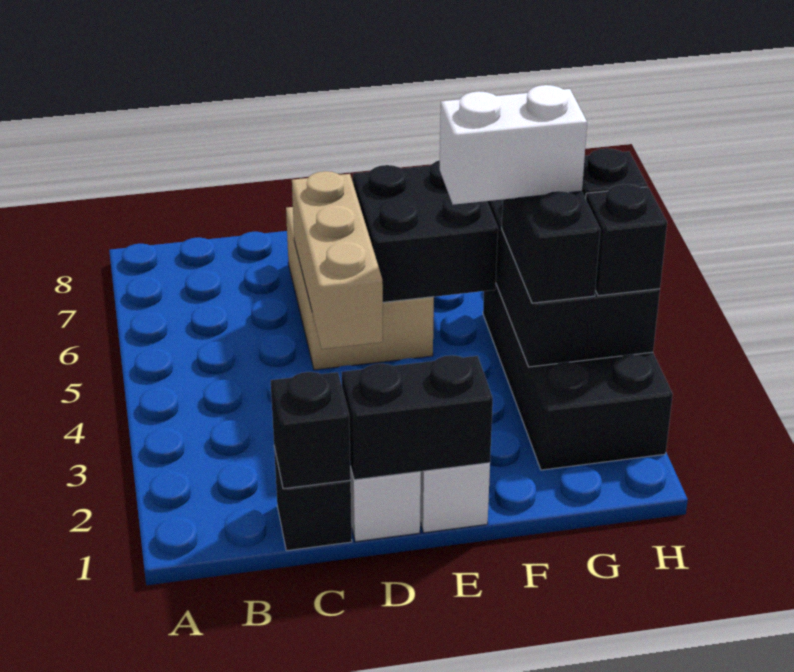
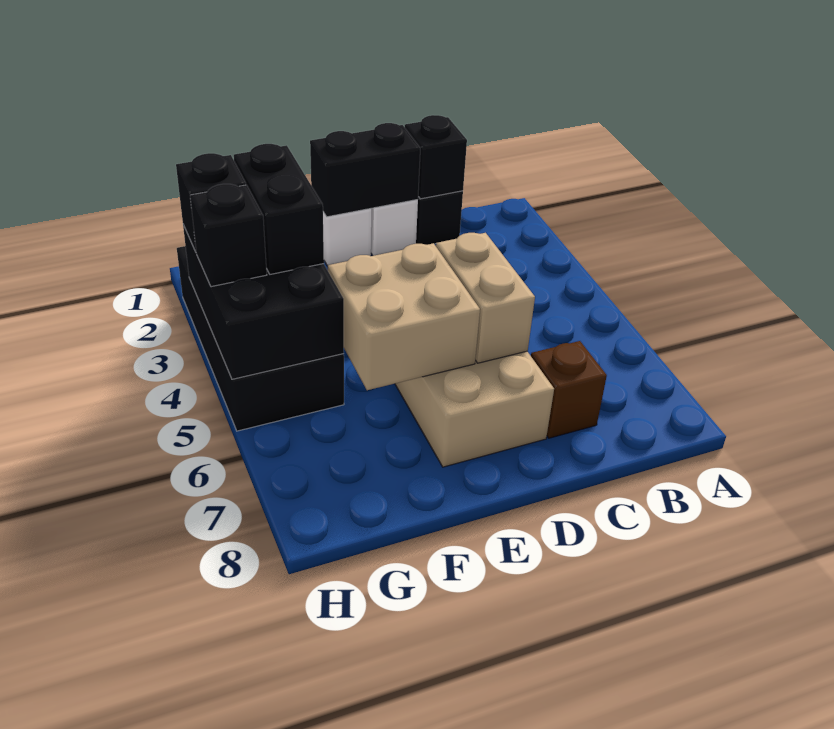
none -> brown brick C7 level 1
tan brick D4:D6 level 2 -> tan brick D5:D6 level 2
black brick E5:F6 level 2 -> tan brick E5:F6 level 2
white brick F4:G4 level 4 -> none

